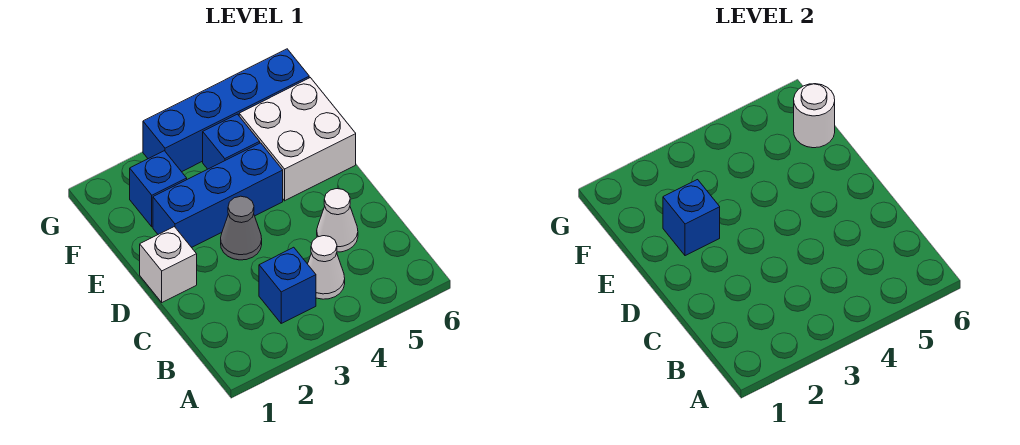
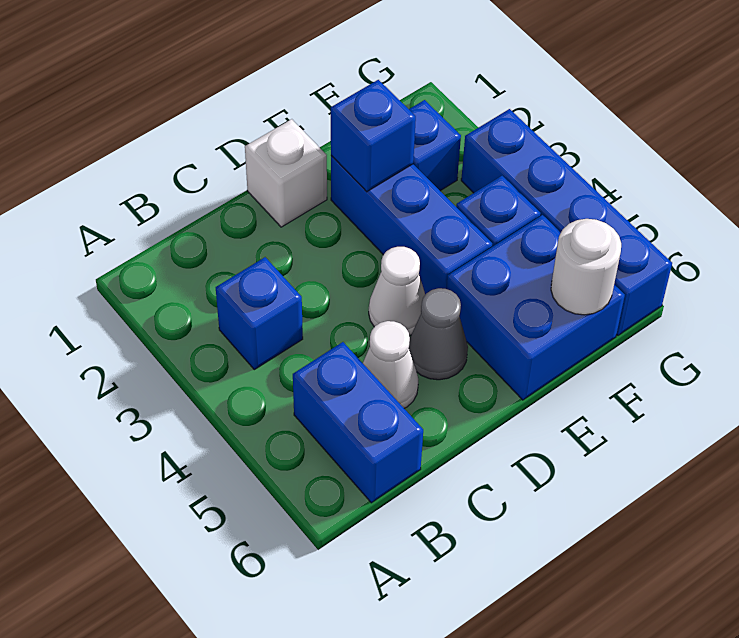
white cone B4 level 1 -> white cone D4 level 1
none -> blue brick B5:B6 level 1
grey cone D3 level 1 -> grey cone D5 level 1
white brick E5:F6 level 1 -> blue brick E5:F6 level 1

